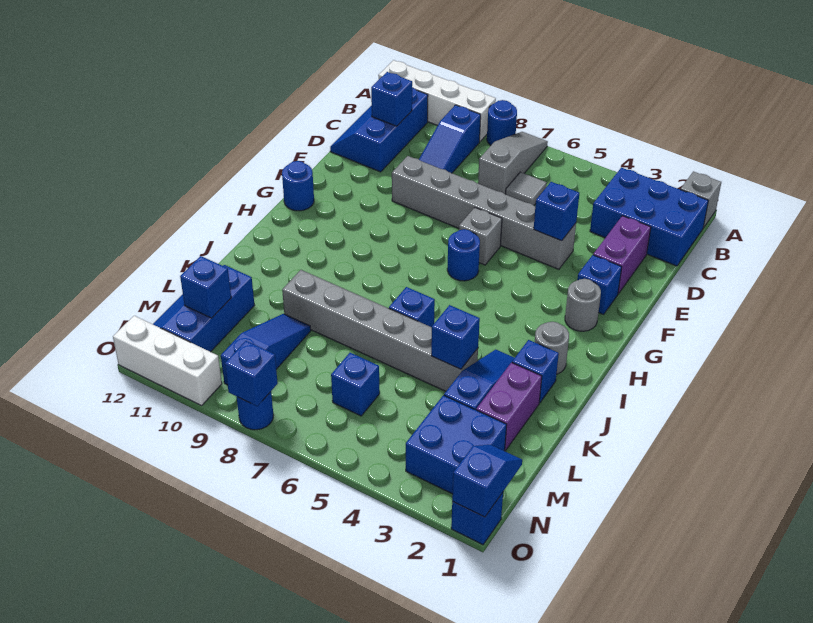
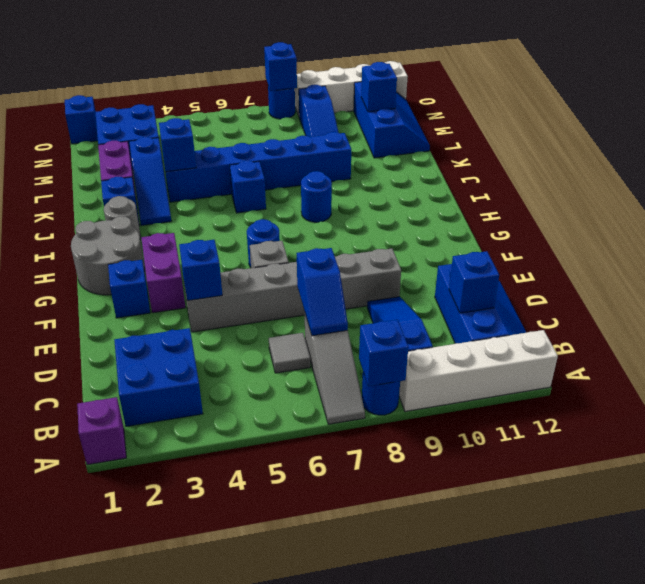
grey brick A1 level 1 -> purple brick A1 level 1
blue brick B1:C3 level 1 -> blue brick B2:C3 level 1
purple brick D2:E2 level 1 -> purple brick F3:G3 level 1
grey round brick G2 level 1 -> grey round brick G1:H2 level 1
blue round brick G12 level 1 -> blue round brick I8 level 1
grey brick K4:K9 level 1 -> blue brick K4:K9 level 1
blue brick M6 level 1 -> blue brick A8 level 2
blue slope N1:O1 level 2 top O -> blue slope C7:D7 level 2 top D
white brick O10:O12 level 1 -> white brick O9:O12 level 1

